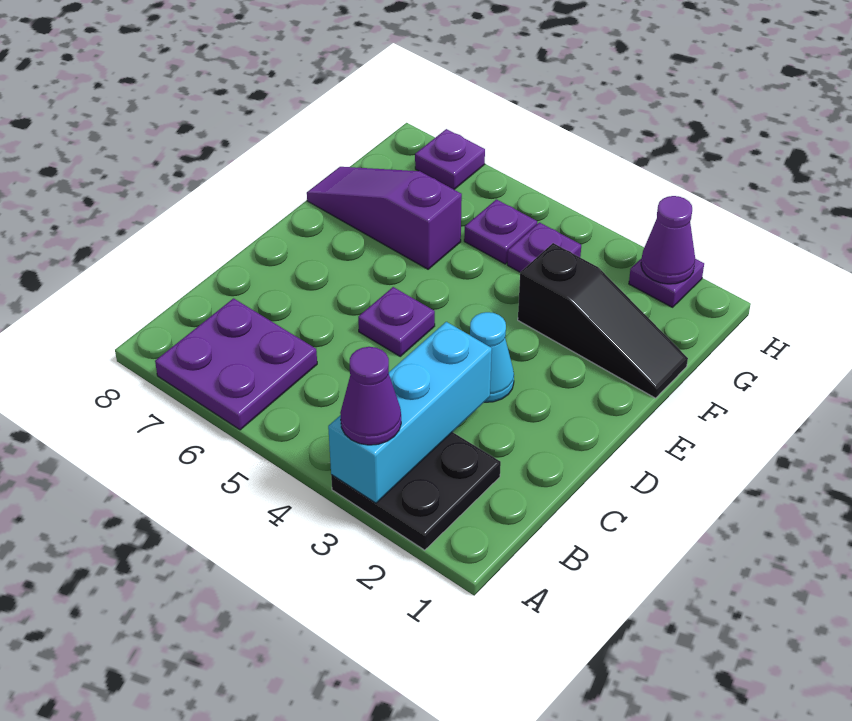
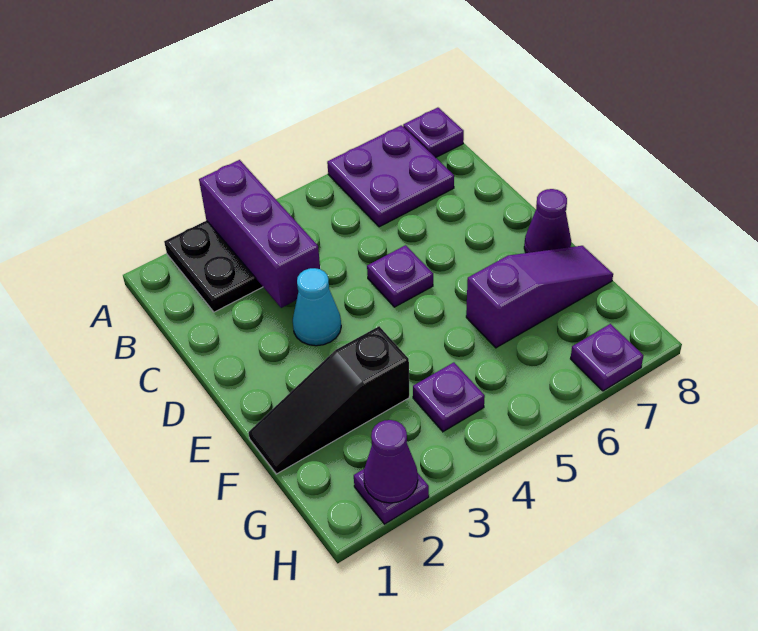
cyan brick A3:C3 level 2 -> purple brick A3:C3 level 2
purple cone A3 level 3 -> purple cone E8 level 1
purple plate G5 level 1 -> purple plate A8 level 1

